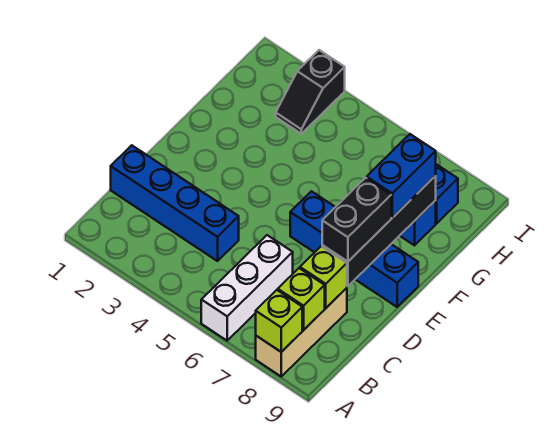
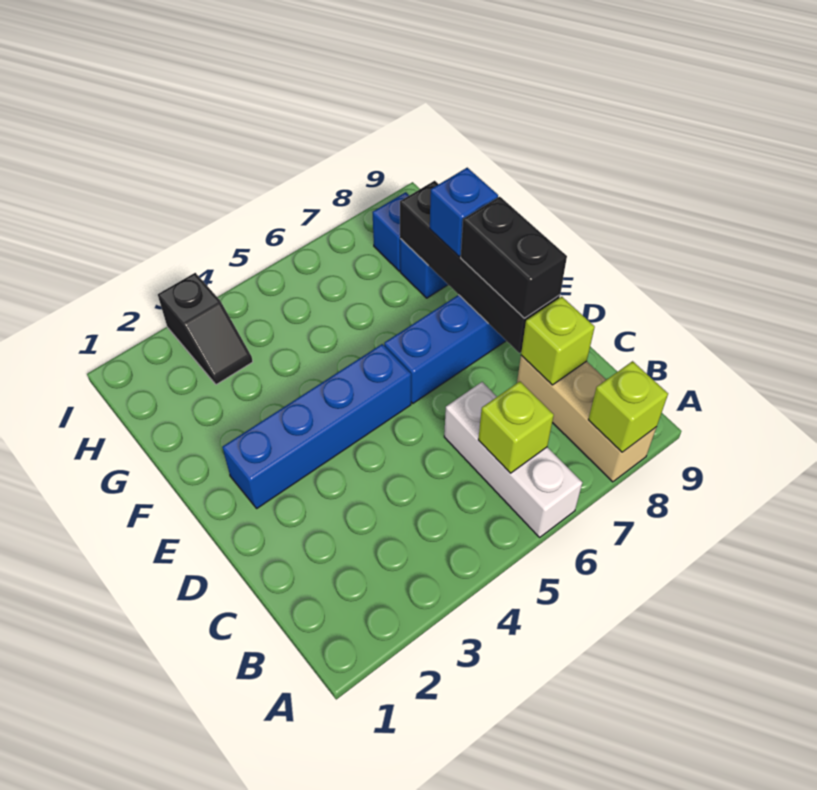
lime brick B8 level 2 -> lime brick B6 level 2
blue brick C1:C4 level 1 -> blue brick E2:E5 level 1
blue brick F8:G8 level 3 -> blue brick F8 level 3

